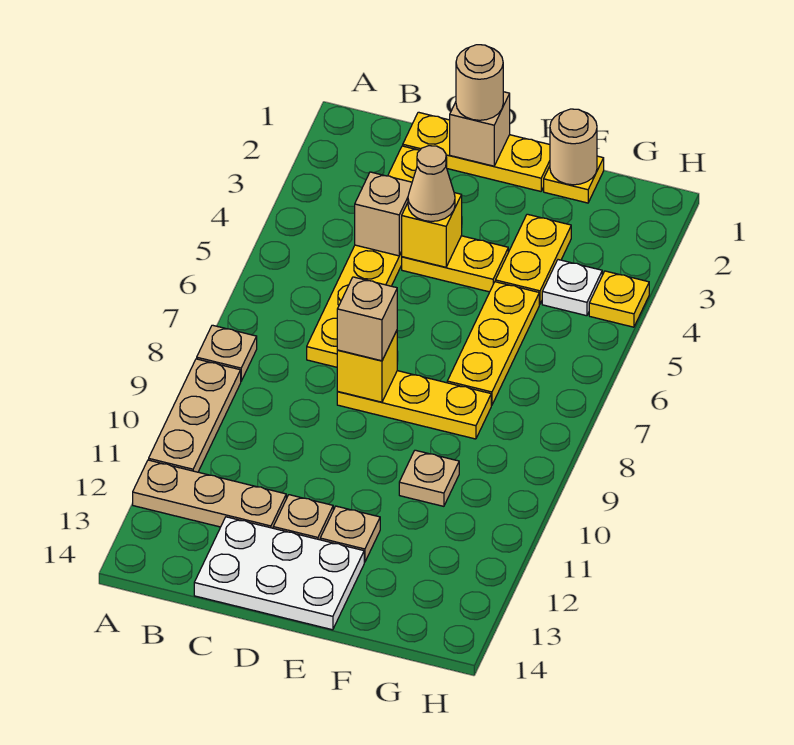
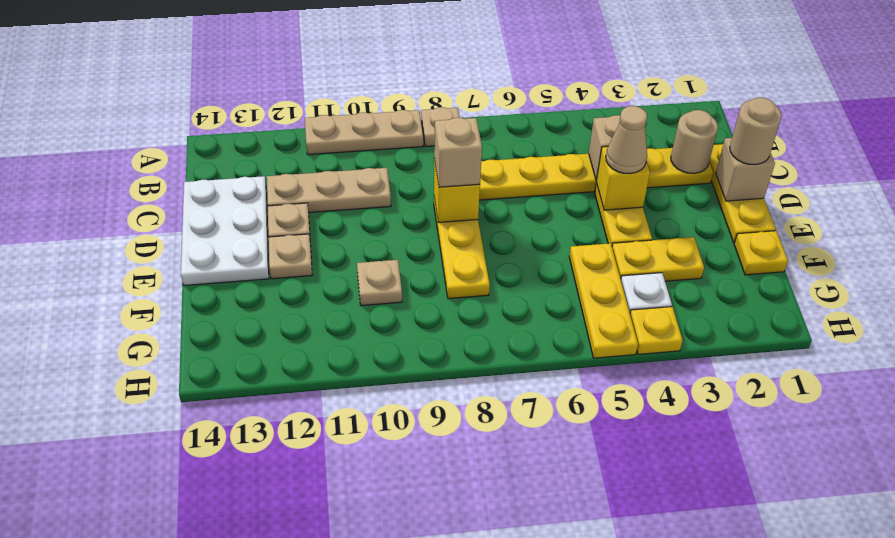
tan plate A12:C12 level 1 -> tan plate C10:C12 level 1
tan round brick F1 level 2 -> tan round brick C2 level 2
yellow plate F5:F7 level 1 -> yellow plate F5:H5 level 1

